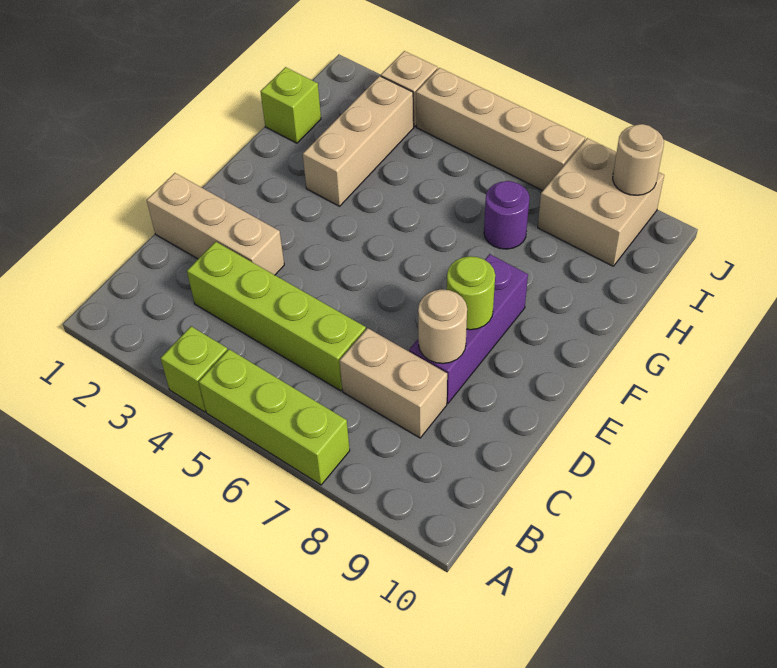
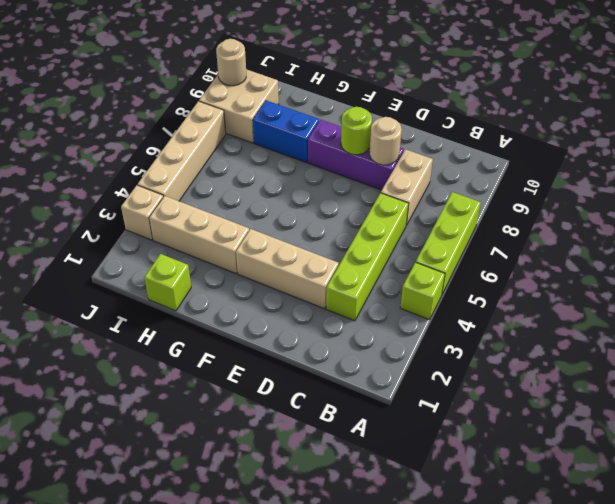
tan brick D1:D3 level 1 -> tan brick D3:F3 level 1
none -> blue brick G8:H8 level 1
purple round brick H7 level 1 -> none

